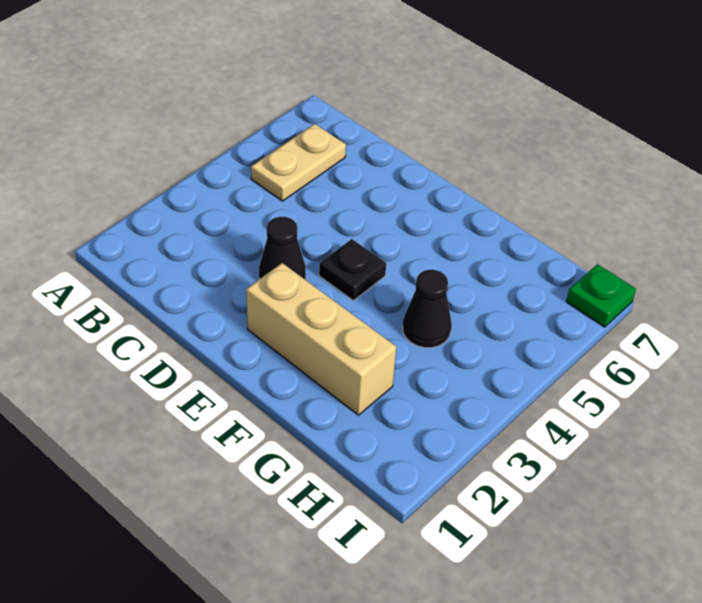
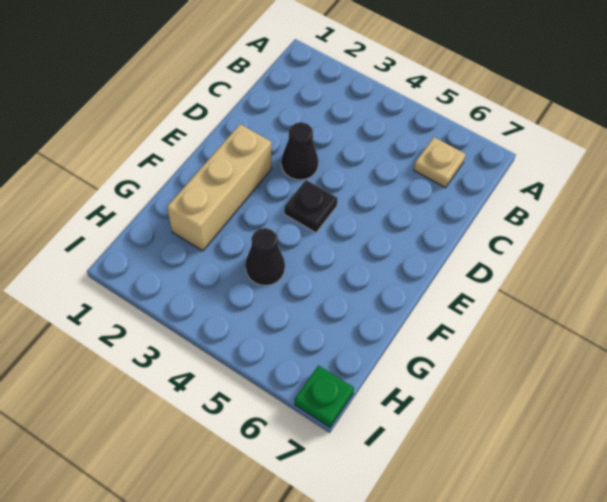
tan plate B5:B6 level 1 -> tan plate B6 level 1

